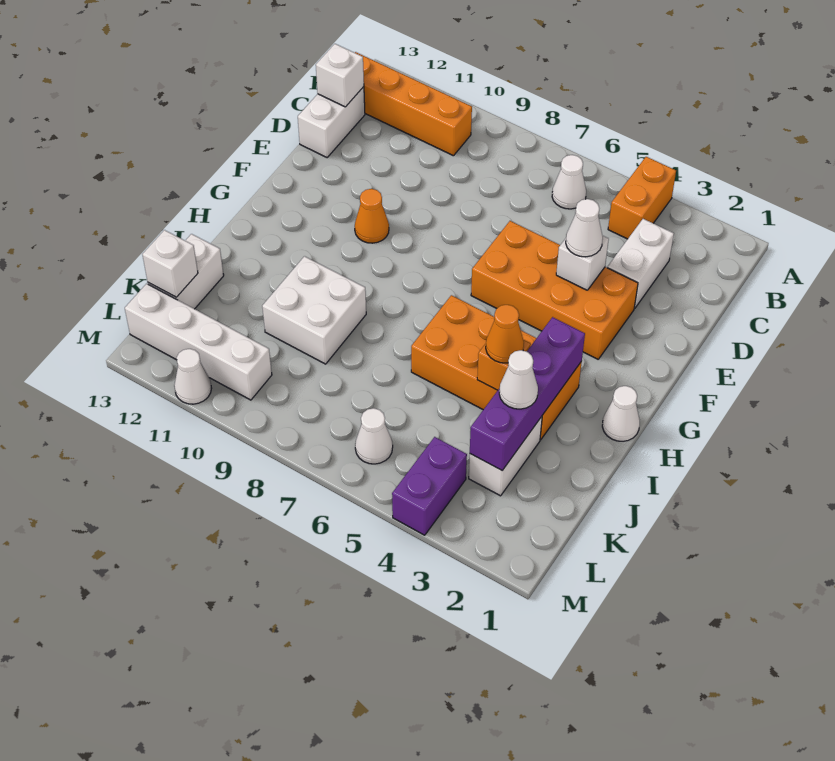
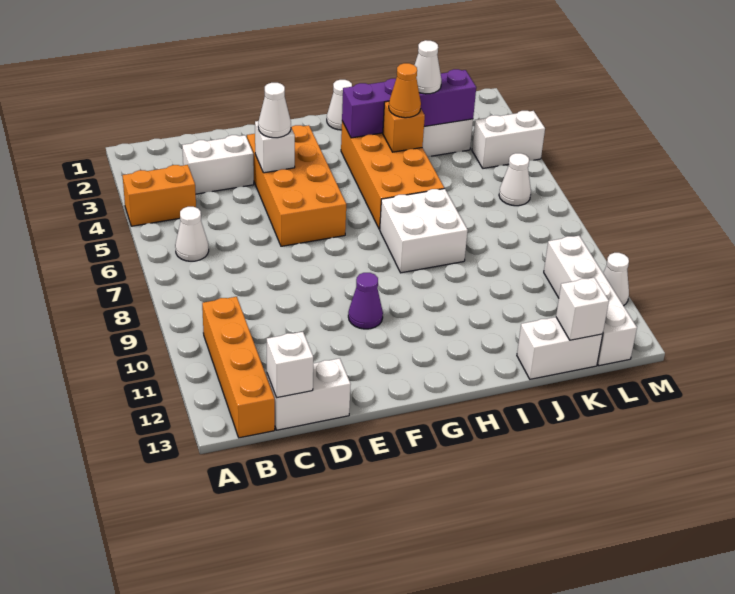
orange cone F10 level 1 -> purple cone F10 level 1
white brick I9:J10 level 1 -> white brick H7:I8 level 1
purple brick L4:M4 level 1 -> white brick L4:M4 level 1

